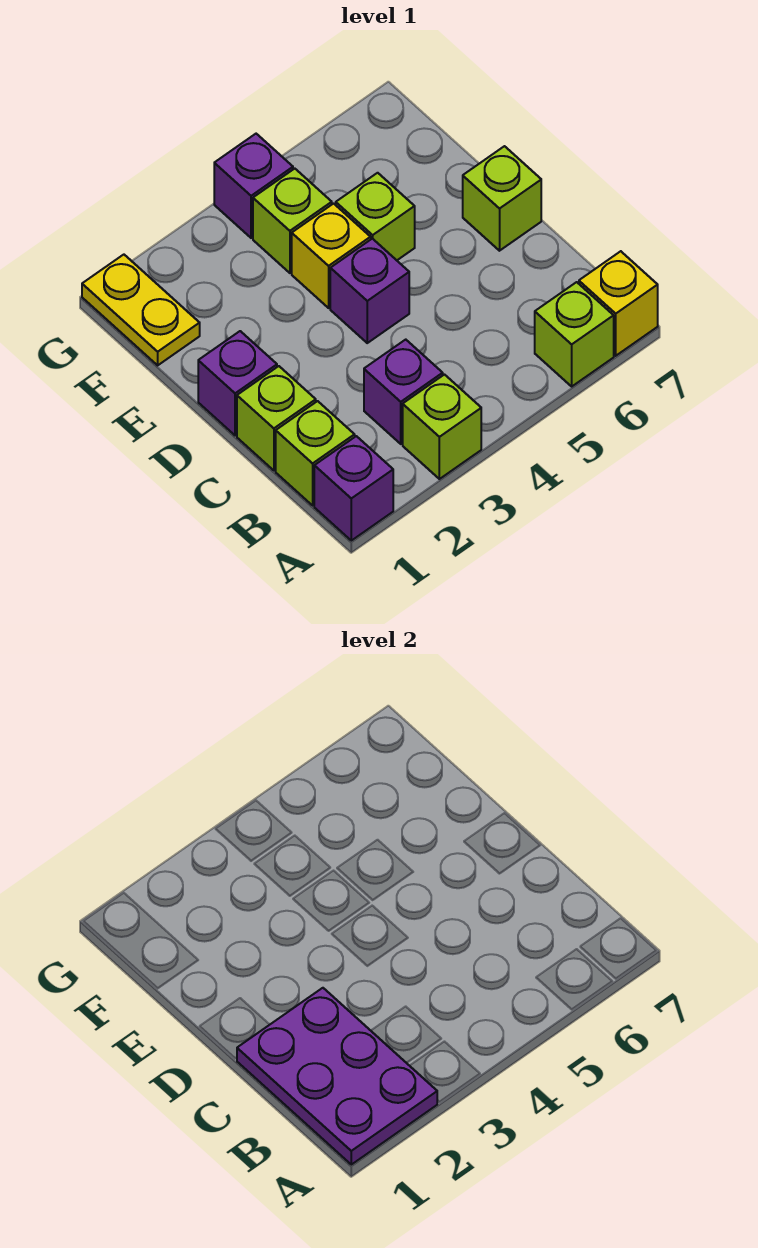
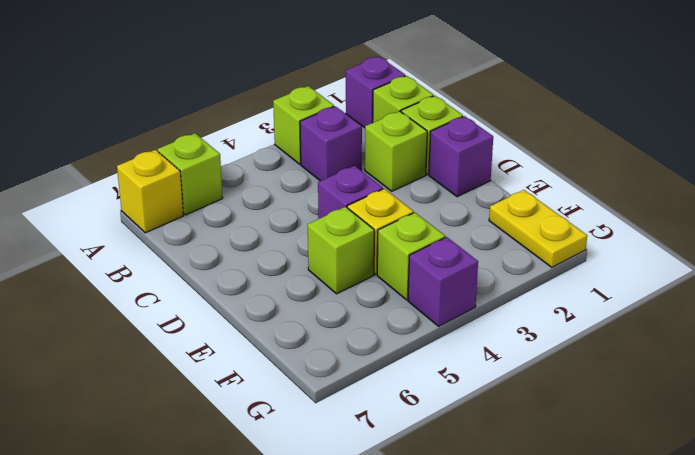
purple plate A1:C2 level 2 -> none
lime brick D7 level 1 -> lime brick C2 level 1

